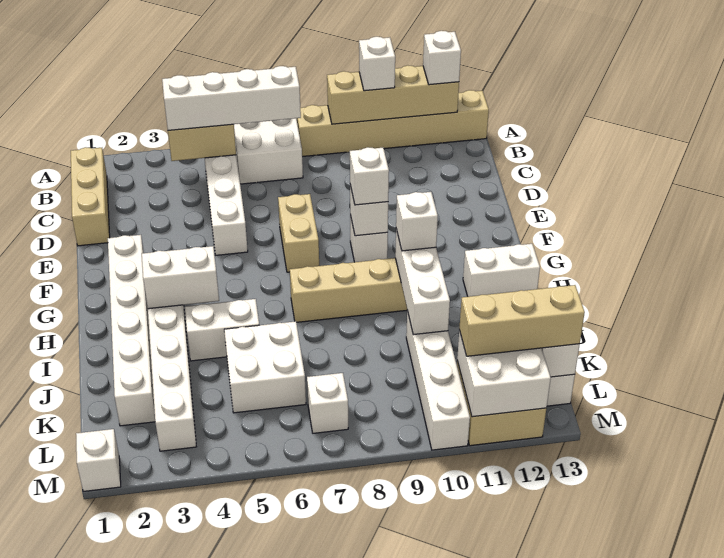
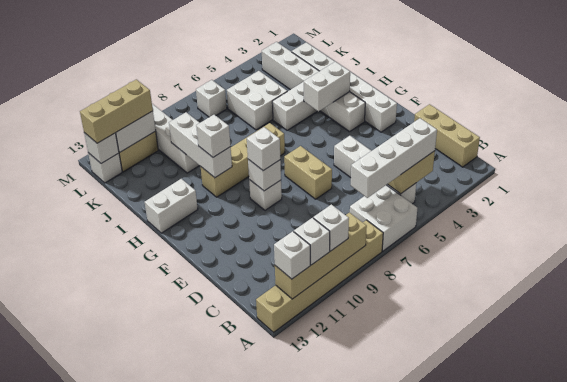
white brick M1 level 1 -> white brick A11 level 3

